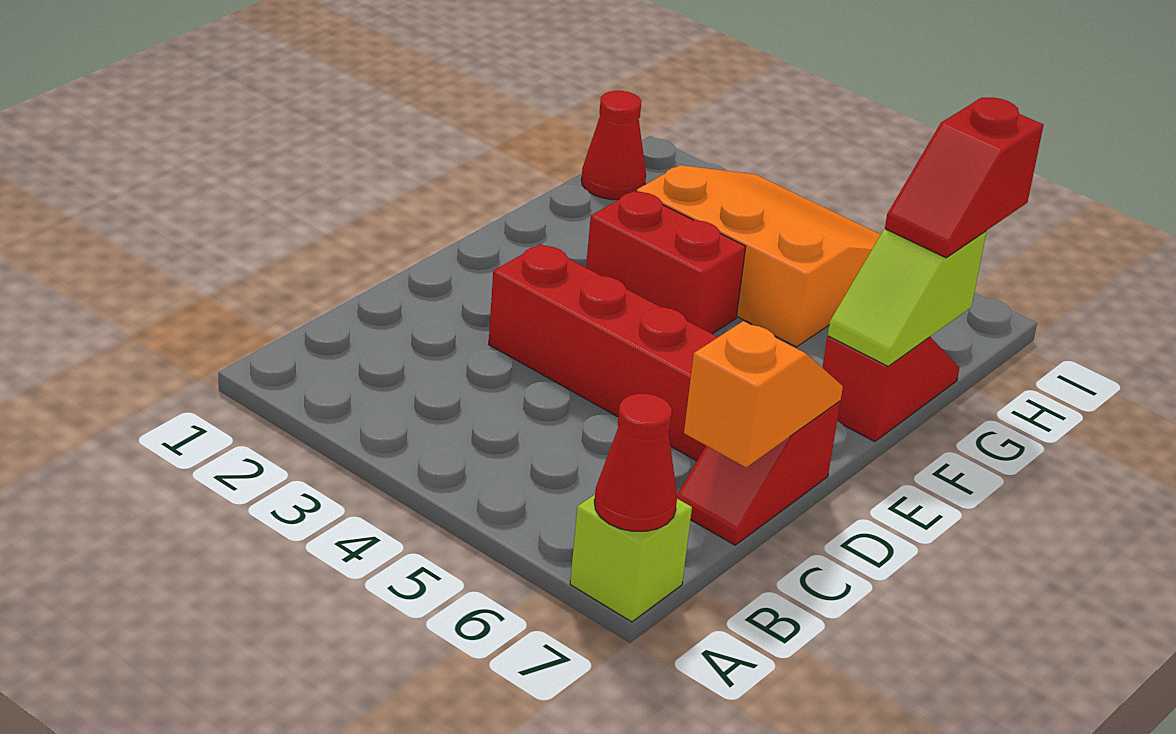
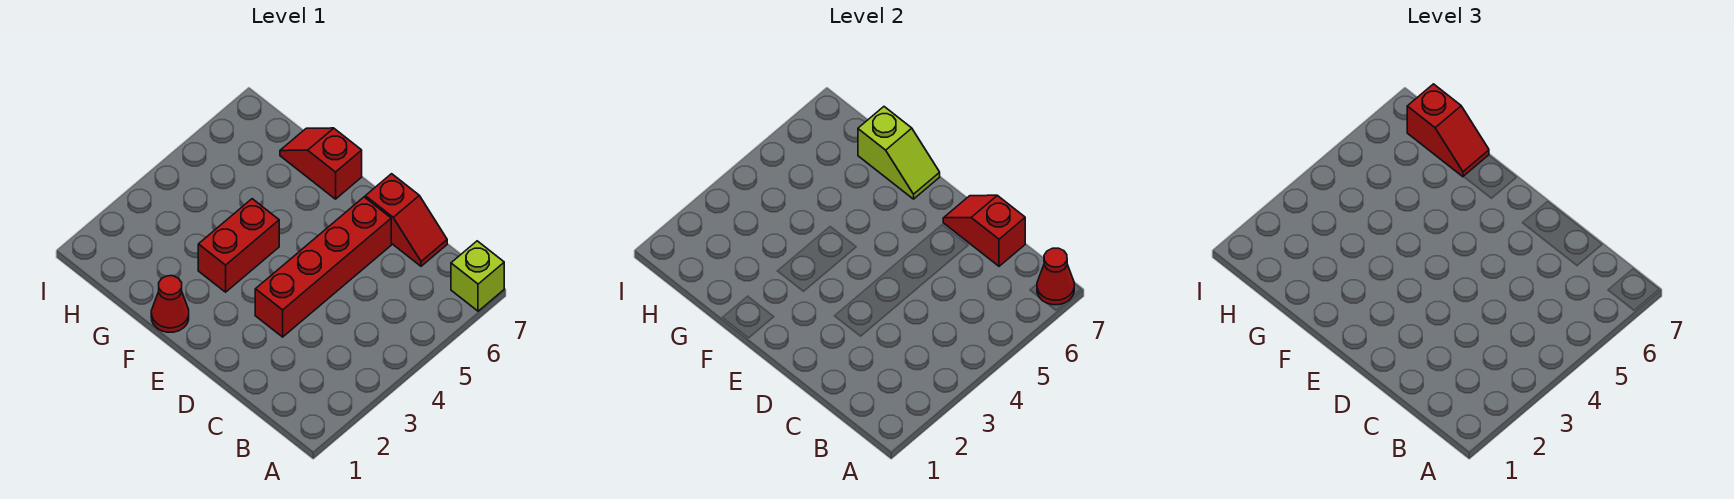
orange slope C7:D7 level 2 top C -> red slope C7:D7 level 2 top C
orange slope G3:I5 level 1 top G -> none
red cone H1 level 1 -> red cone F1 level 1

